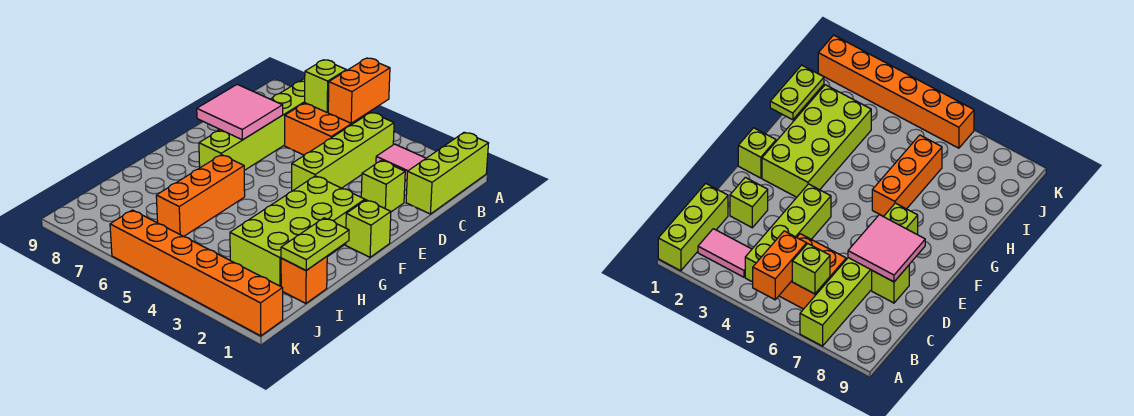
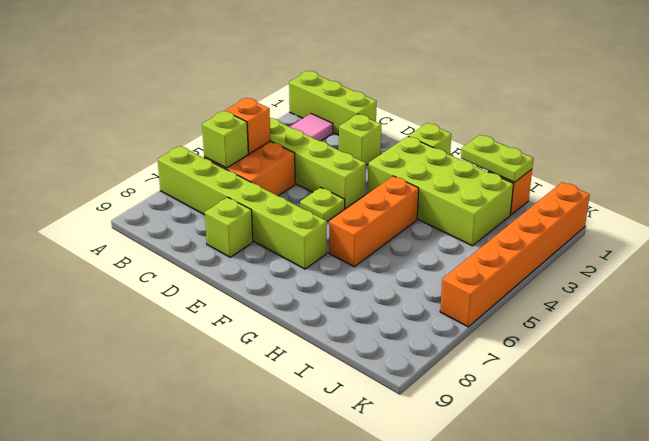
orange brick A5:B5 level 2 -> orange brick B5 level 2
pink tile D7:E8 level 2 -> none
none -> lime plate E5 level 1
orange brick G6:I6 level 1 -> orange brick G4:G6 level 1

